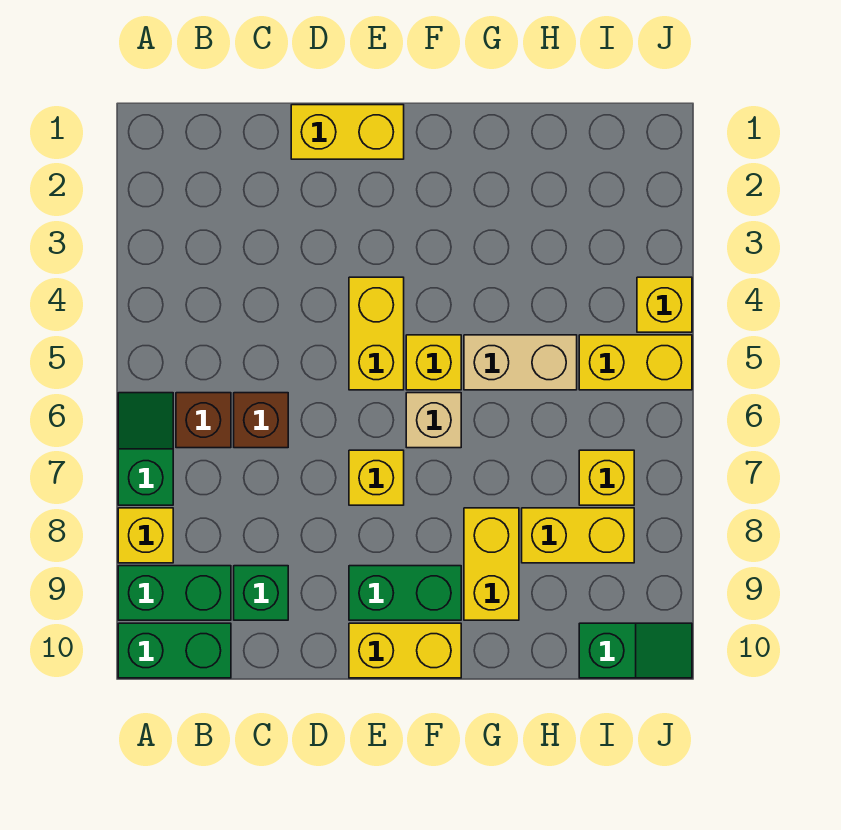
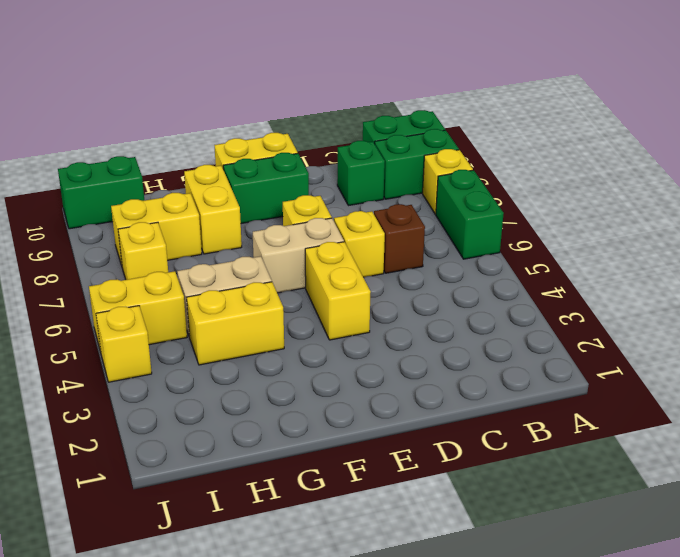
green slope A6:A7 level 1 top 7 -> green brick A6:A7 level 1
brown brick B6 level 1 -> none
yellow brick D1:E1 level 1 -> yellow brick G4:H4 level 1
yellow brick F5 level 1 -> yellow brick D6 level 1
tan brick F6 level 1 -> tan brick E6:F6 level 1
green slope I10:J10 level 1 top I -> green brick I10:J10 level 1

